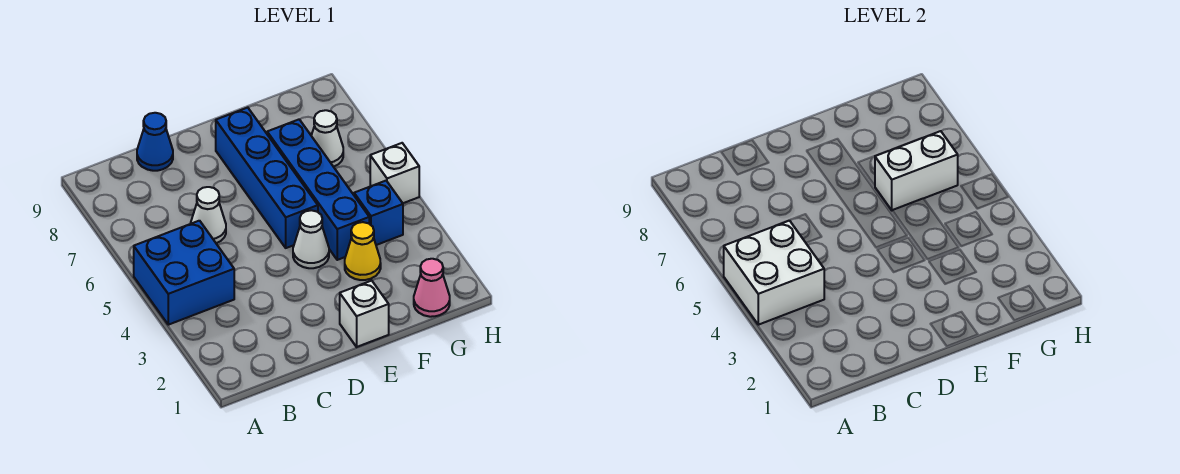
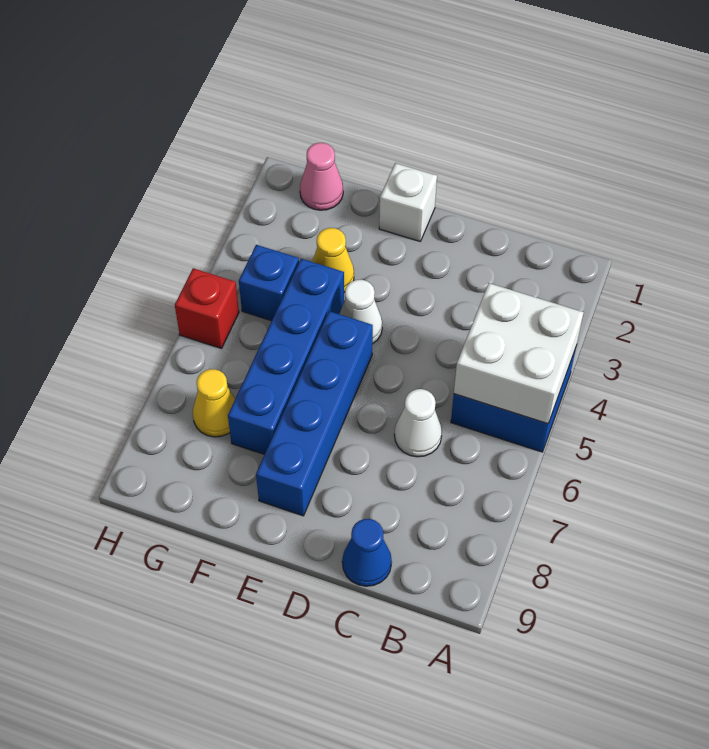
white brick F6:G6 level 2 -> none
white cone G7 level 1 -> yellow cone G7 level 1
white brick H5 level 1 -> red brick H5 level 1

